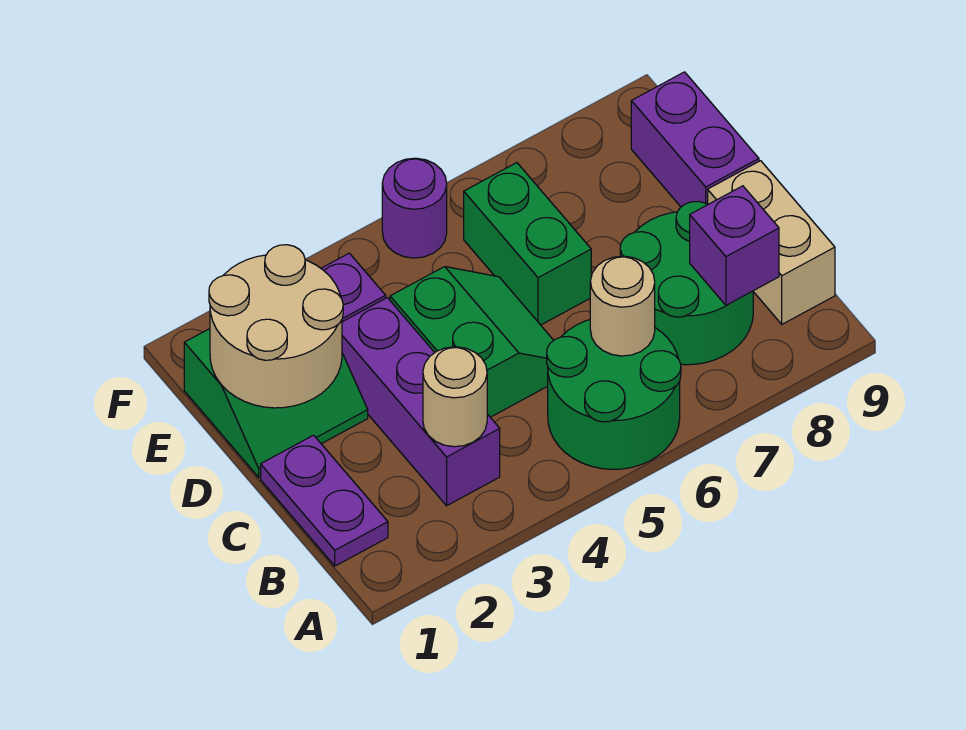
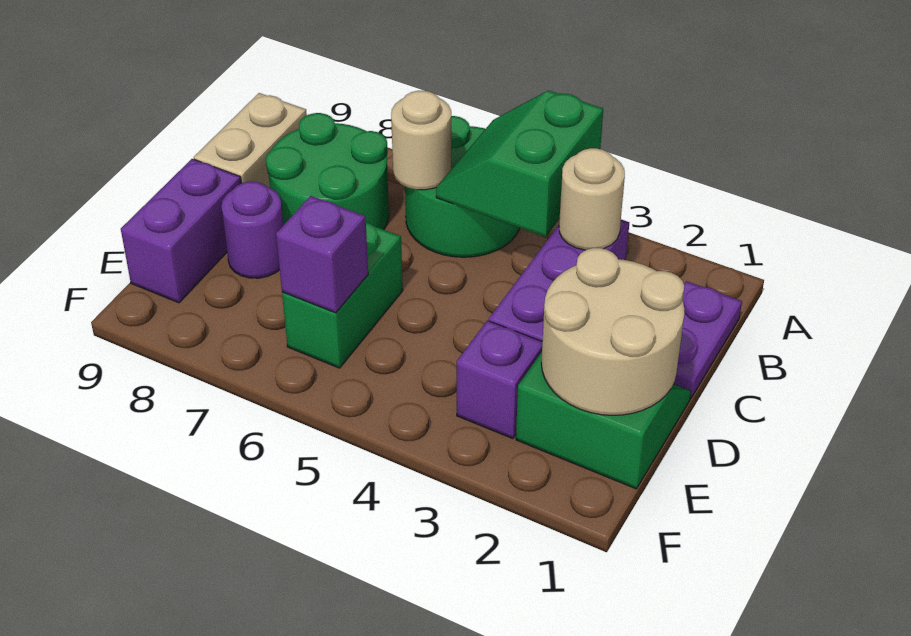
purple brick B8 level 2 -> purple brick E6 level 2
green slope C4:D5 level 1 top 4 -> green slope A4:B5 level 2 top 4
purple round brick F5 level 1 -> purple round brick D8 level 1

